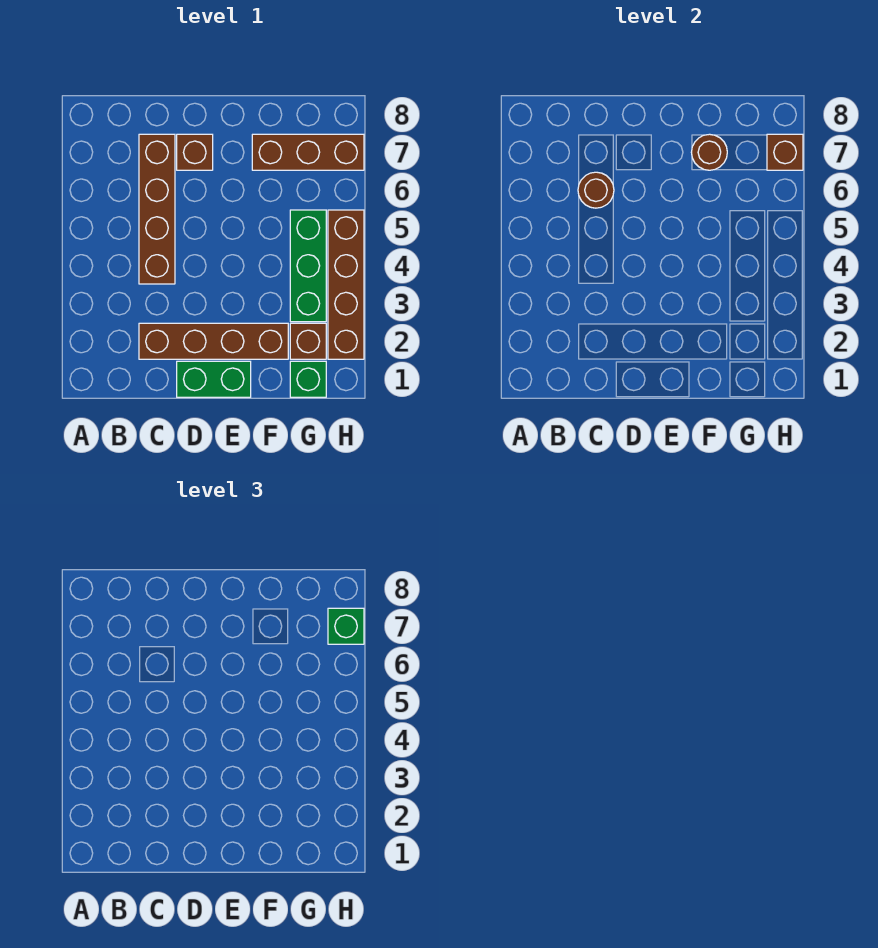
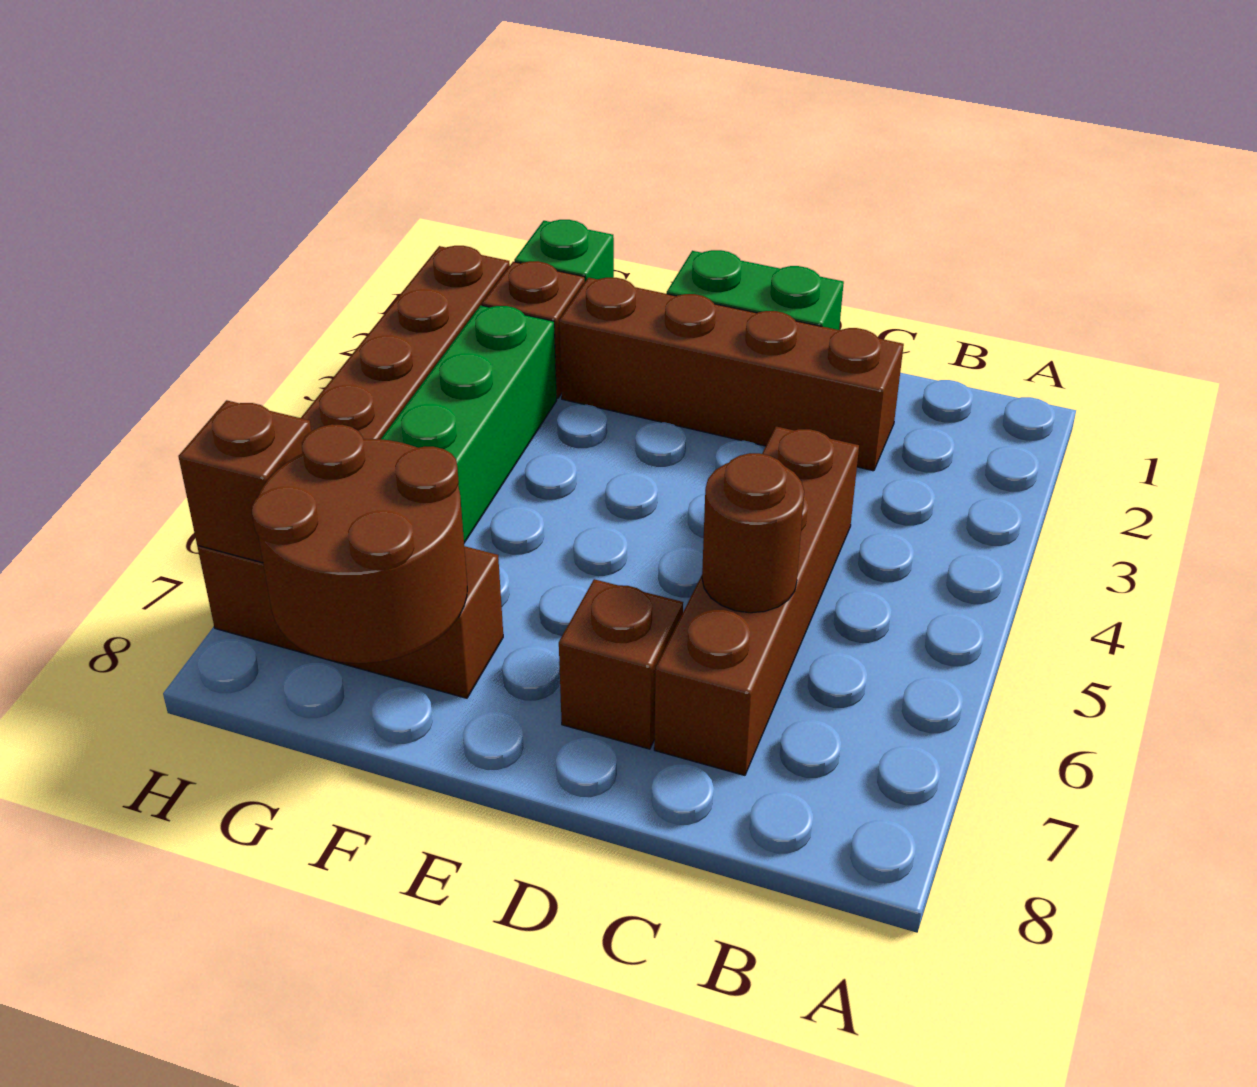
brown round brick F7 level 2 -> brown round brick F7:G8 level 2
green brick H7 level 3 -> none

